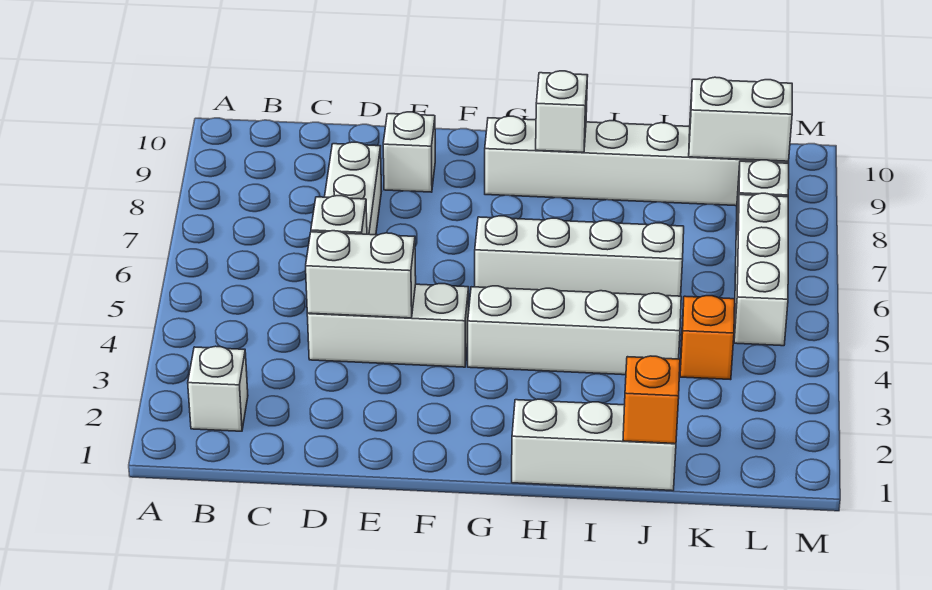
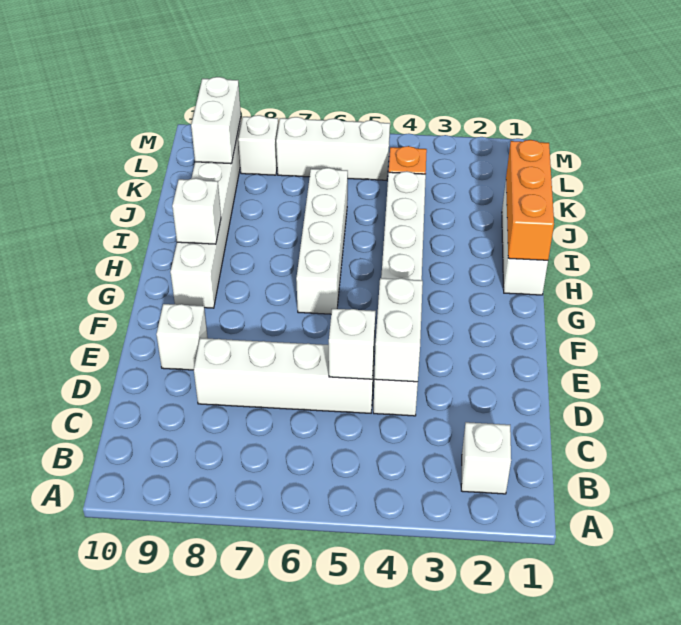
orange brick J1 level 2 -> orange brick H1:J1 level 2

